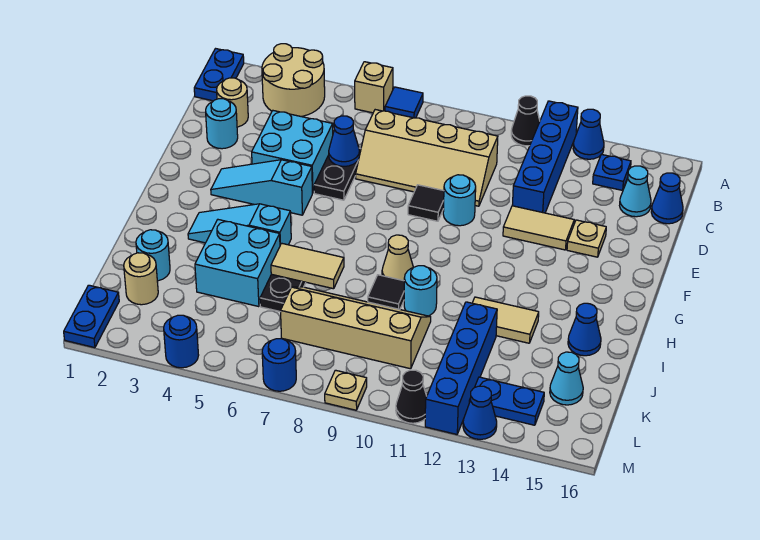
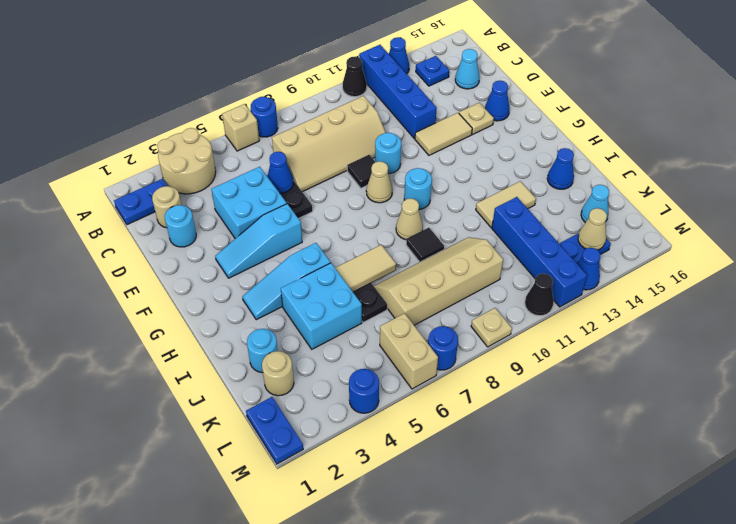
blue plate A1:B1 level 1 -> blue plate B1:B2 level 1
blue tile A7 level 1 -> blue round brick A7 level 1
blue cone C16 level 1 -> blue cone E15 level 1
none -> tan cone F9 level 1
cyan round brick I10 level 1 -> cyan round brick G10 level 1
none -> tan brick L6:M6 level 1
none -> tan cone L14 level 2

